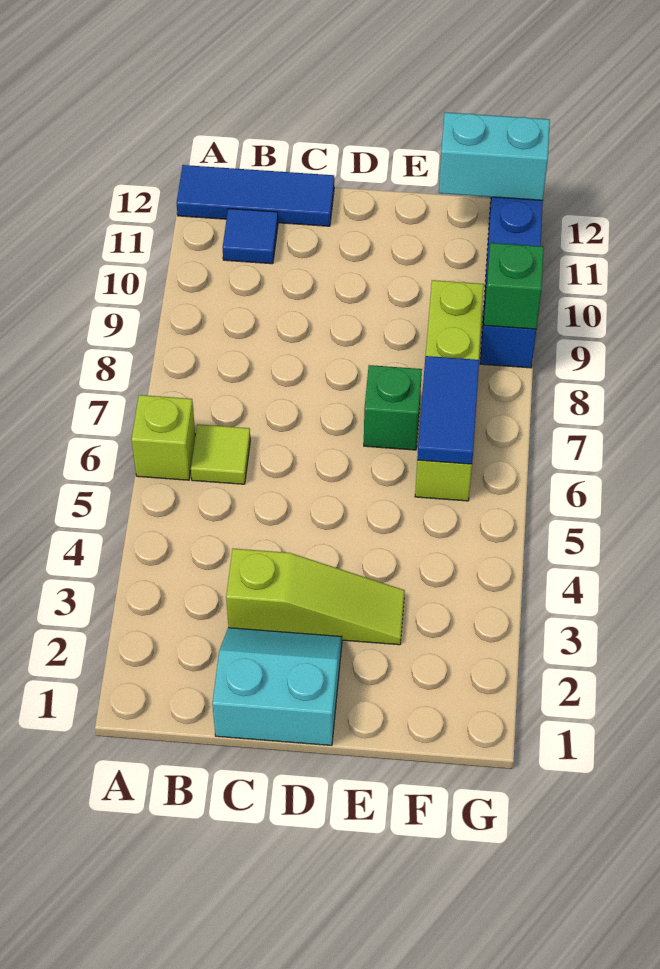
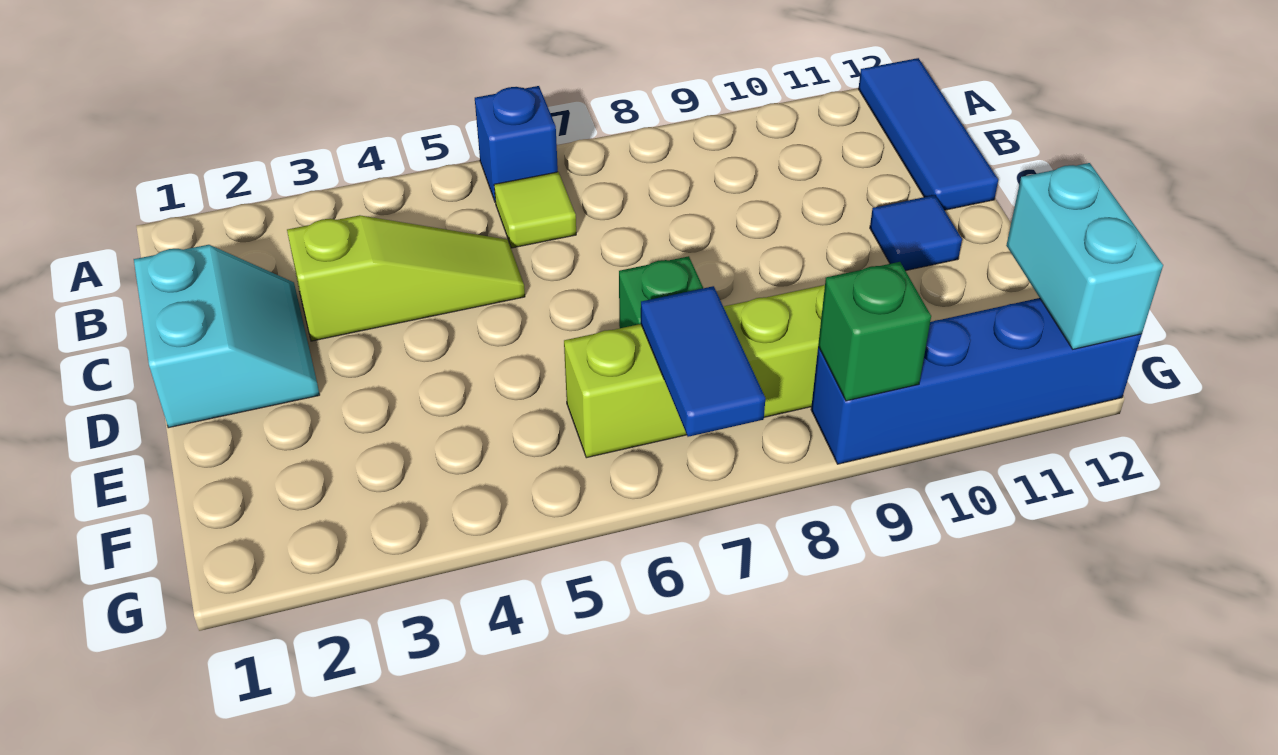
lime brick A6 level 1 -> blue brick A6 level 1
blue tile B11 level 1 -> blue tile D11 level 1
lime slope C3:E3 level 1 top C -> lime slope C3:C5 level 1 top 3
blue tile F6:F7 level 2 -> blue tile F7:G7 level 2

